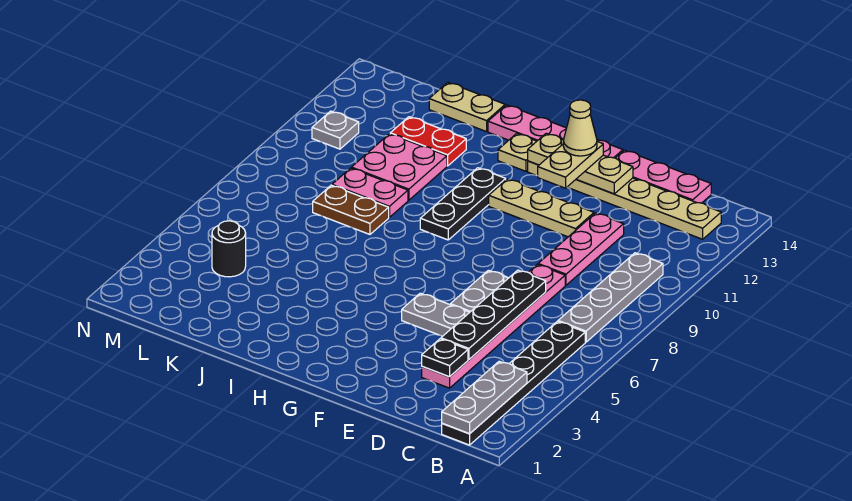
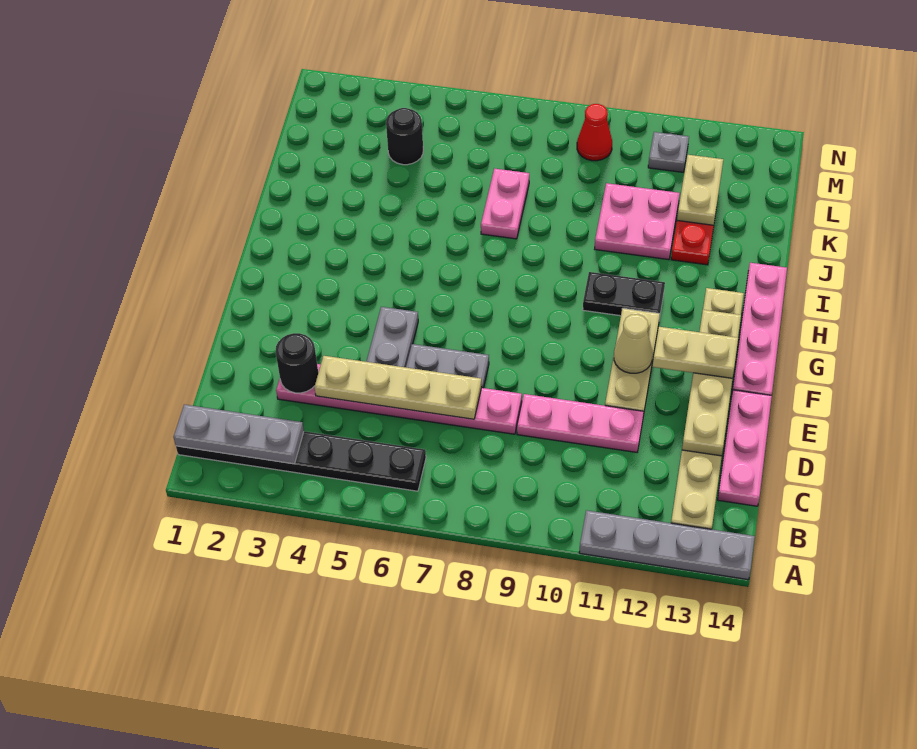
grey plate B7:B10 level 1 -> grey plate A11:A14 level 1
black plate D3 level 2 -> black round brick D3 level 2
black plate D4:D7 level 2 -> tan plate D4:D7 level 2
tan plate E13:G13 level 2 -> tan plate D13:G13 level 2
tan cone F13 level 4 -> tan cone F11 level 2
black plate H9:H11 level 1 -> black plate H10:H11 level 1
brown plate J8:K8 level 1 -> none
pink plate J9:K9 level 1 -> pink plate J7:K7 level 1
tan plate J14:K14 level 1 -> tan plate K12:L12 level 2
none -> red cone M9 level 1

